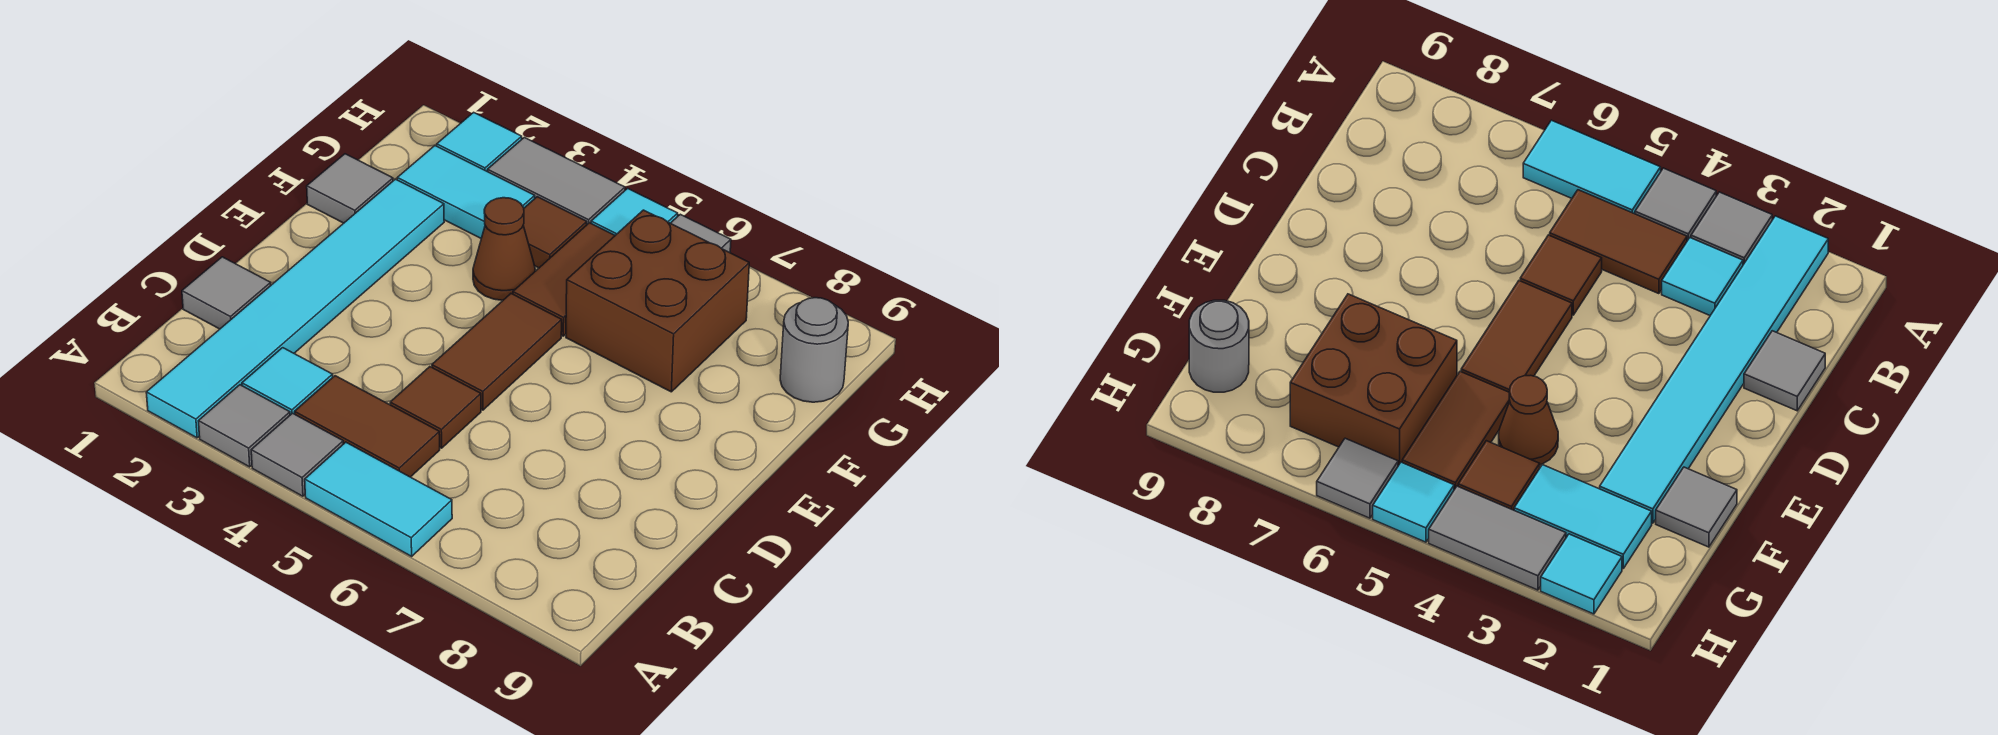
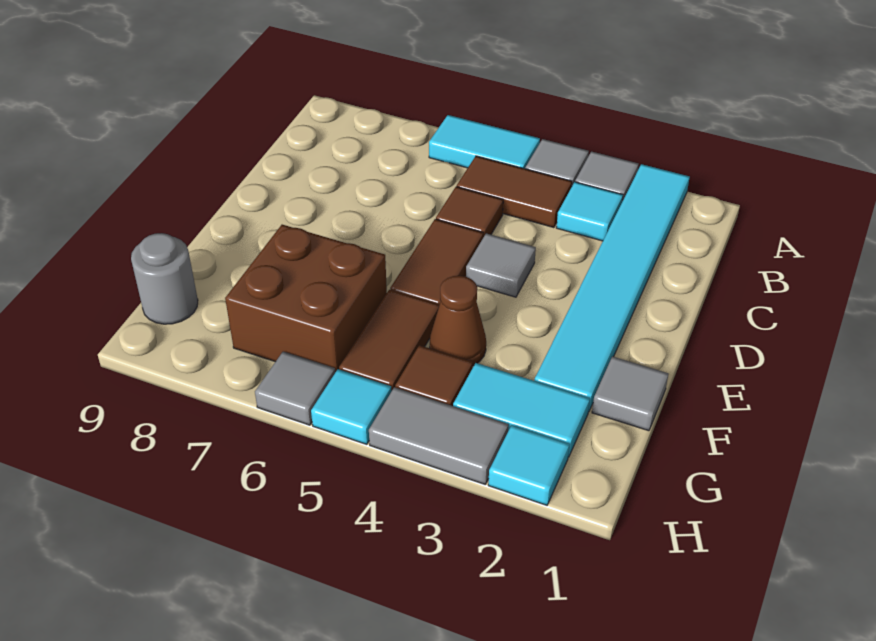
grey tile C1 level 1 -> grey tile D4 level 1

